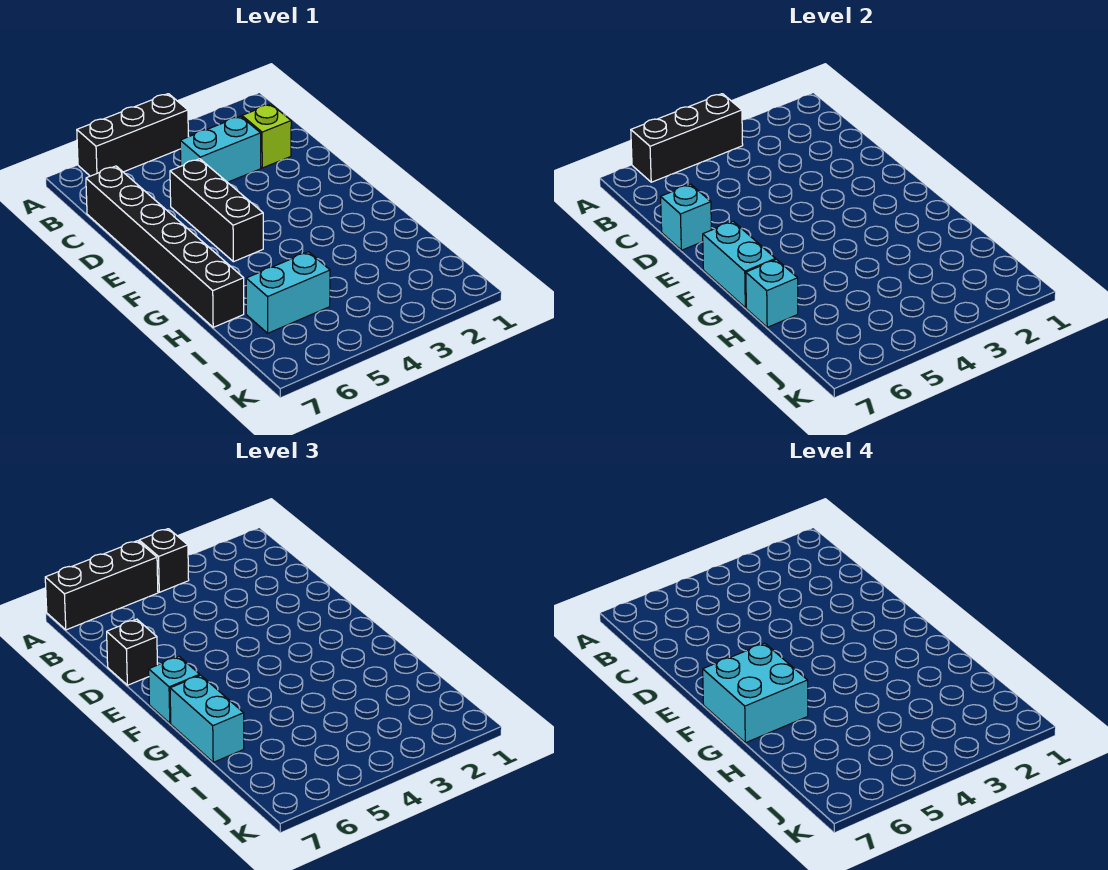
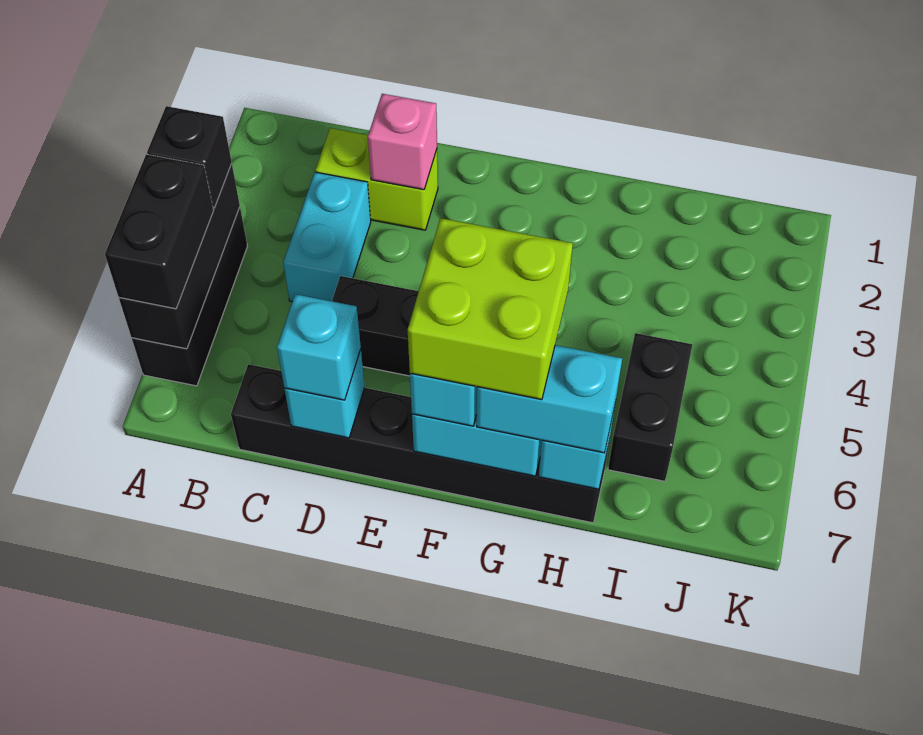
black brick A5:A7 level 3 -> black brick A5:A6 level 3
lime brick C2 level 1 -> lime brick C2:D2 level 1
none -> pink brick D2 level 2
black brick D7 level 3 -> cyan brick D7 level 3
cyan brick F6:G7 level 4 -> lime brick F6:G7 level 4
cyan brick I5:I6 level 1 -> black brick I5:I6 level 1

